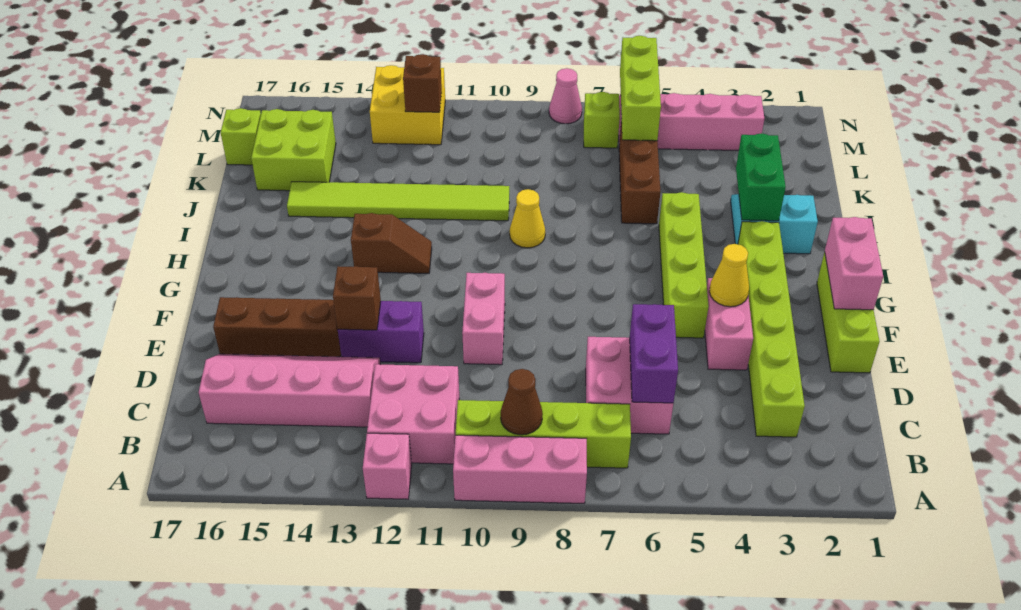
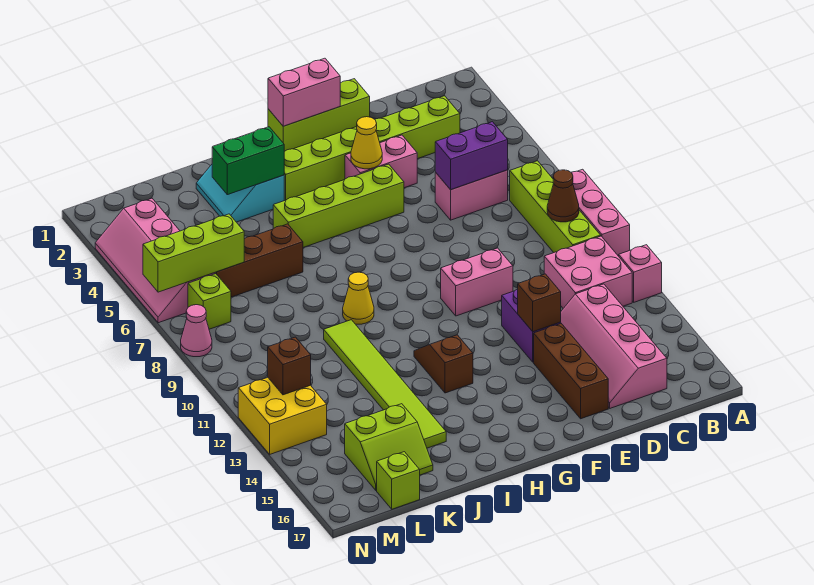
pink brick C6:D7 level 1 -> pink brick C6:D6 level 1
lime brick K15:L16 level 1 -> lime slope K15:L16 level 1 top 15

